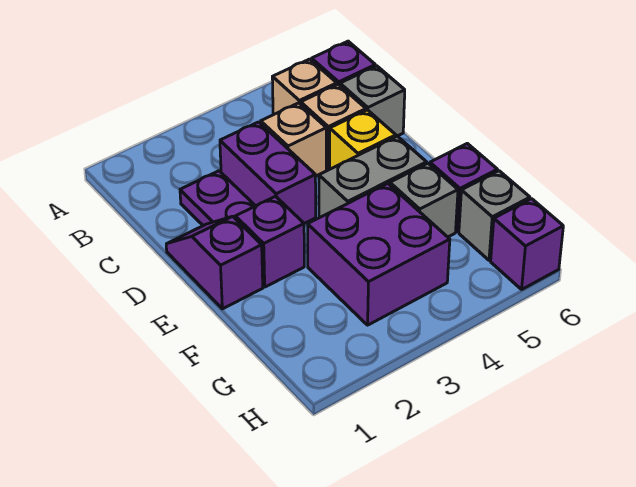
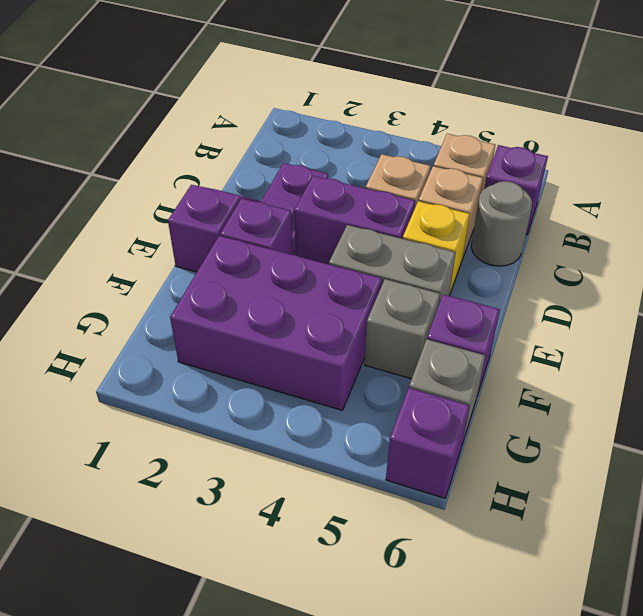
purple brick C3:D3 level 1 -> purple brick D3:D4 level 1
grey brick C6 level 1 -> grey round brick C6 level 1
purple brick F3:G4 level 1 -> purple brick F2:G4 level 1

